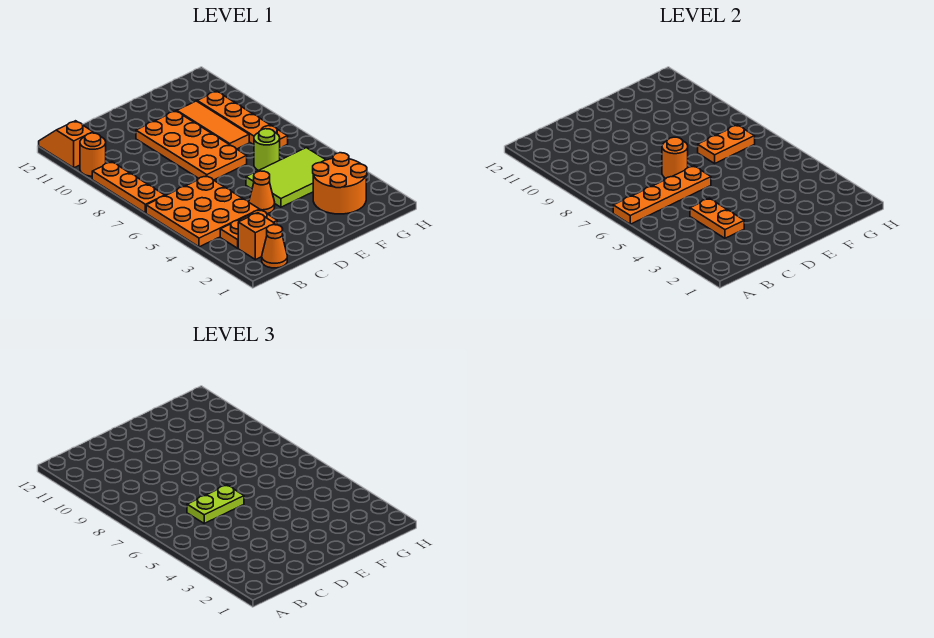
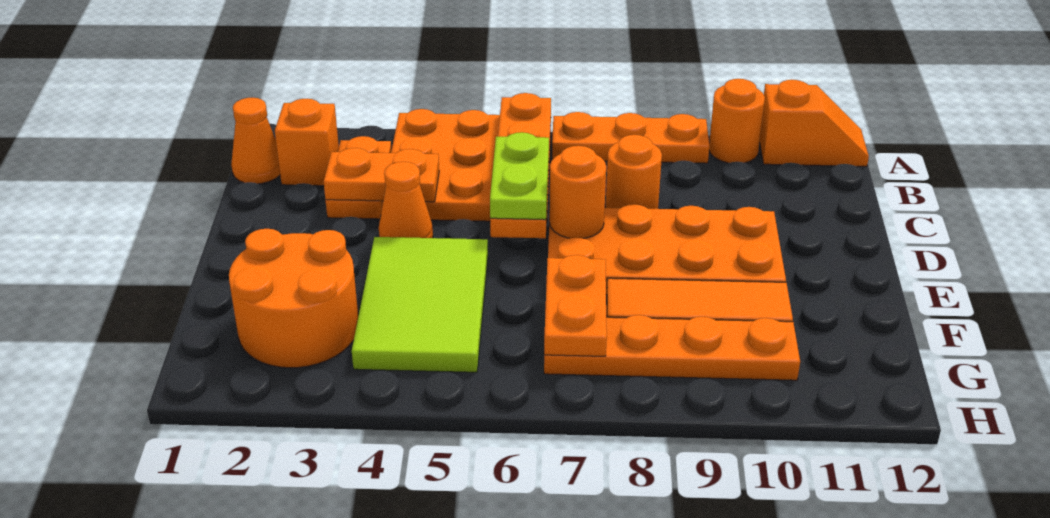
none -> orange round brick C8 level 1
lime round brick F6 level 1 -> none

